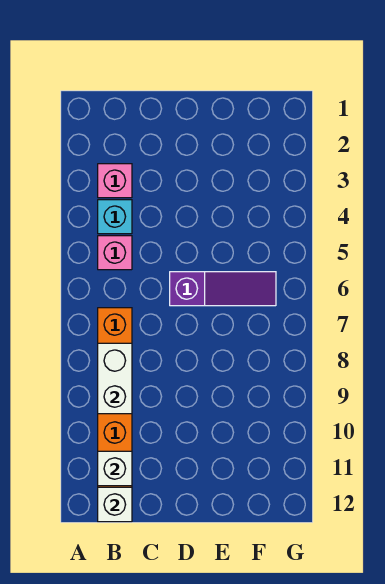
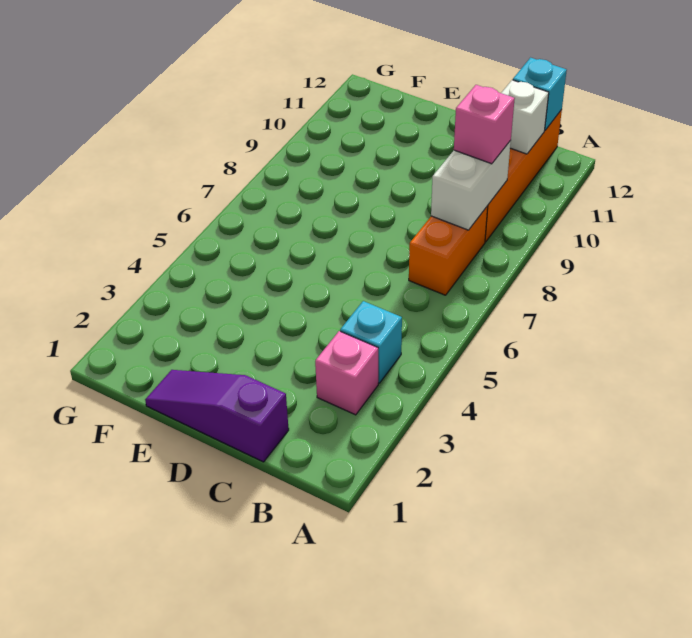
pink brick B5 level 1 -> pink brick B9 level 3
white brick B12 level 2 -> cyan brick B12 level 2
purple slope D6:F6 level 1 top D -> purple slope C1:E1 level 1 top C

